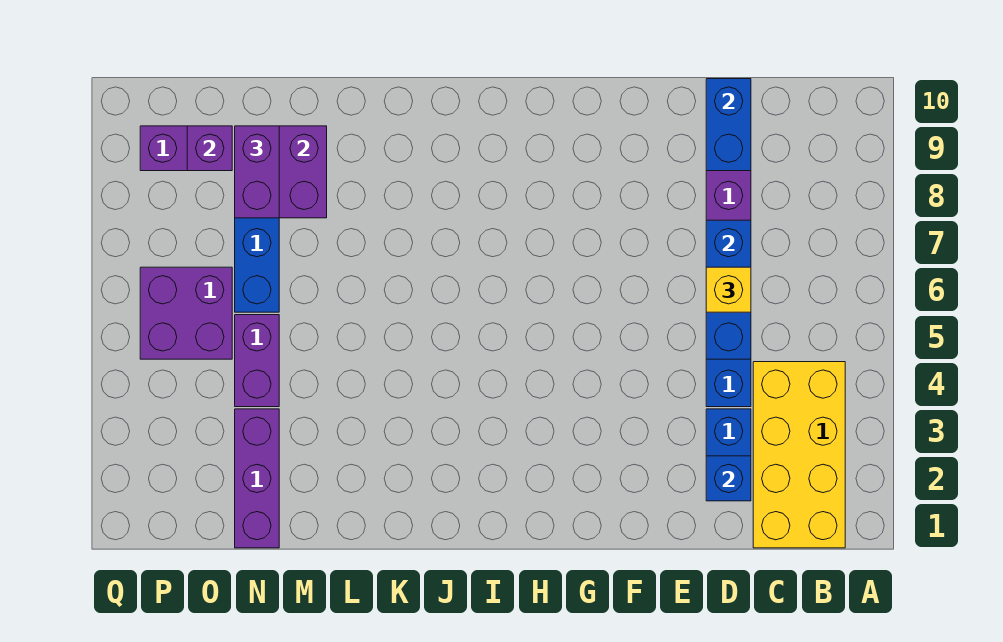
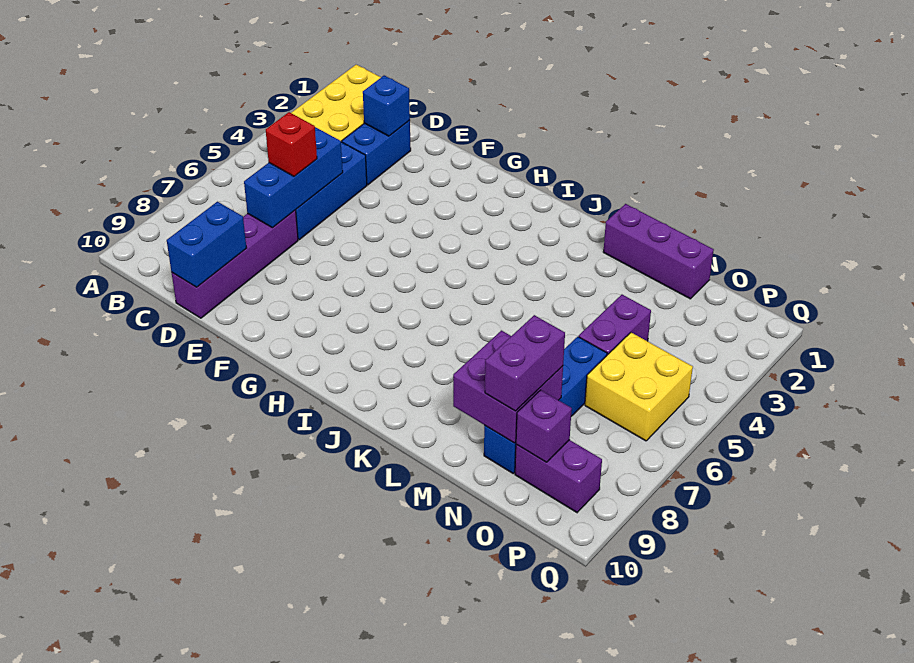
yellow brick D6 level 3 -> red brick D6 level 3
purple brick N1:N3 level 1 -> purple brick L1:N1 level 1
purple brick O5:P6 level 1 -> yellow brick O5:P6 level 1

